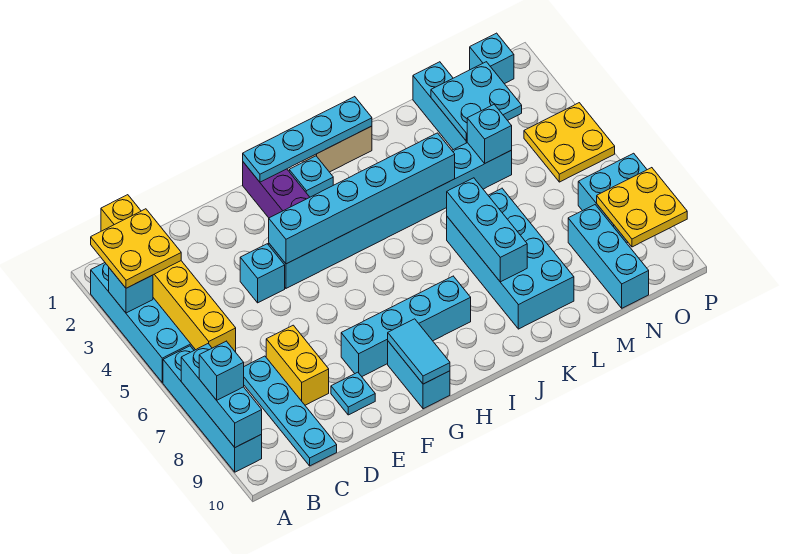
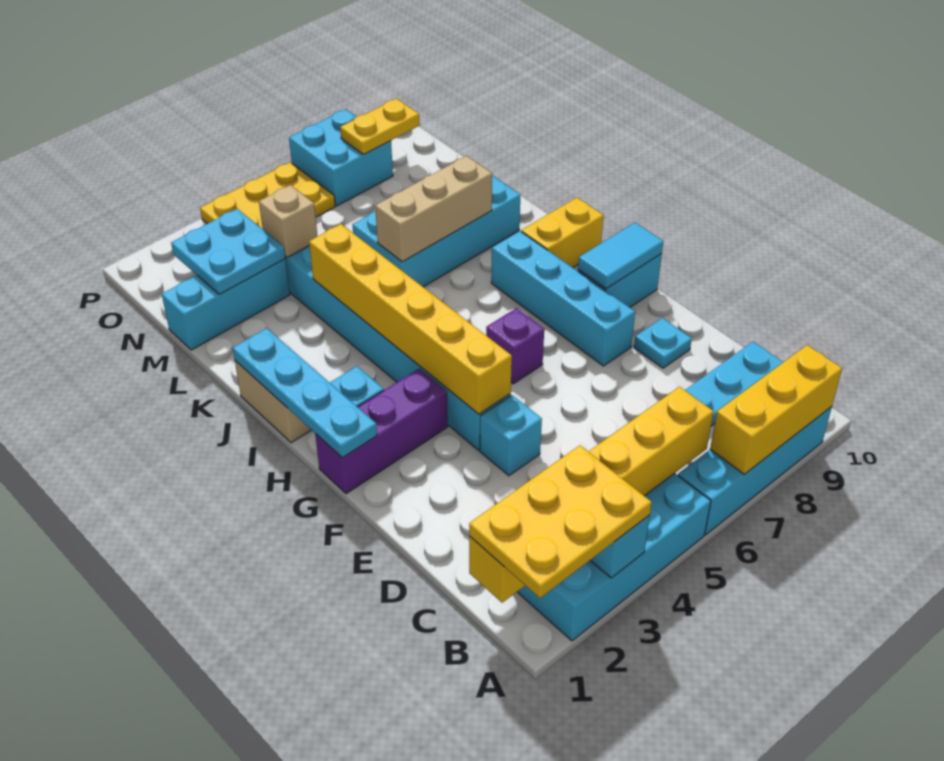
yellow plate A2:B3 level 3 -> yellow plate A1:B3 level 3
cyan brick A7:A9 level 2 -> yellow brick A7:A9 level 2
cyan brick A8 level 3 -> none
yellow brick D7:D8 level 1 -> yellow brick I9:I10 level 1
cyan brick F4:K4 level 2 -> yellow brick F4:K4 level 2
none -> purple brick G6 level 1
cyan brick K6:K8 level 2 -> tan brick K6:K8 level 2
cyan brick M4 level 2 -> tan brick M4 level 2
cyan brick N8:N10 level 1 -> none
cyan brick O1 level 1 -> none
yellow plate O4:P5 level 1 -> yellow plate O4:P6 level 1
yellow plate O8:P9 level 2 -> yellow plate O8:O9 level 2

